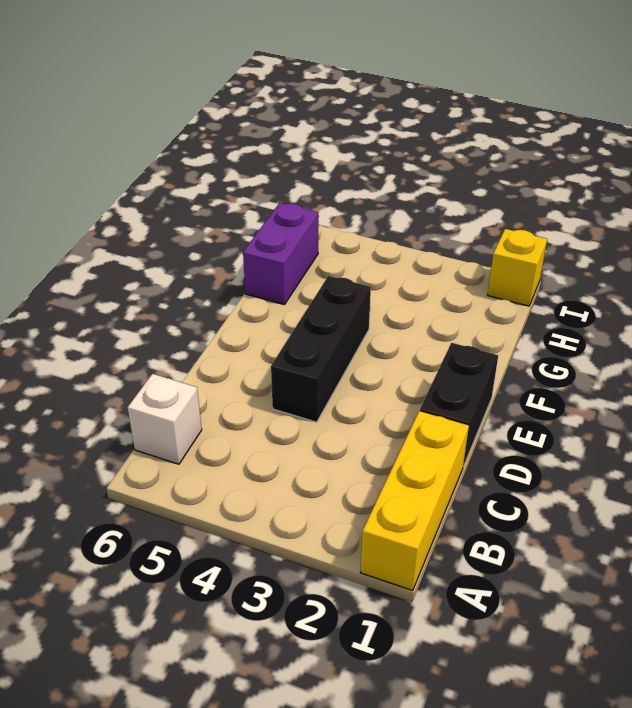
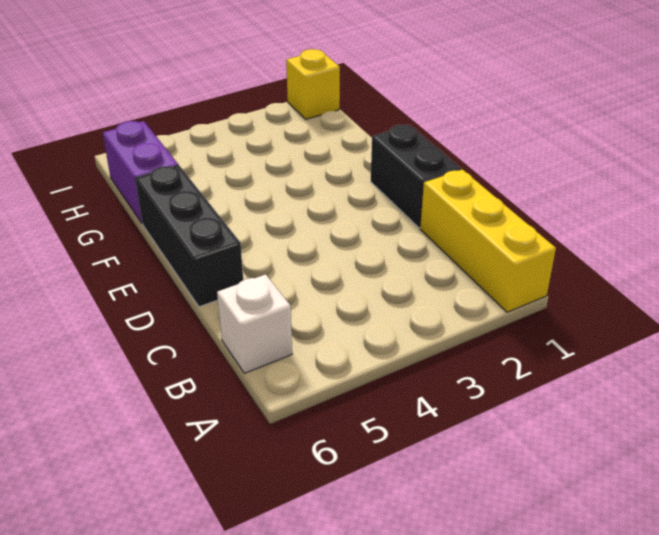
black brick D4:F4 level 1 -> black brick D6:F6 level 1

